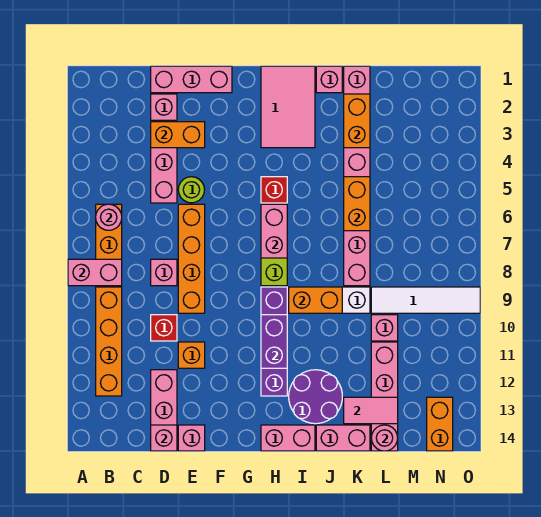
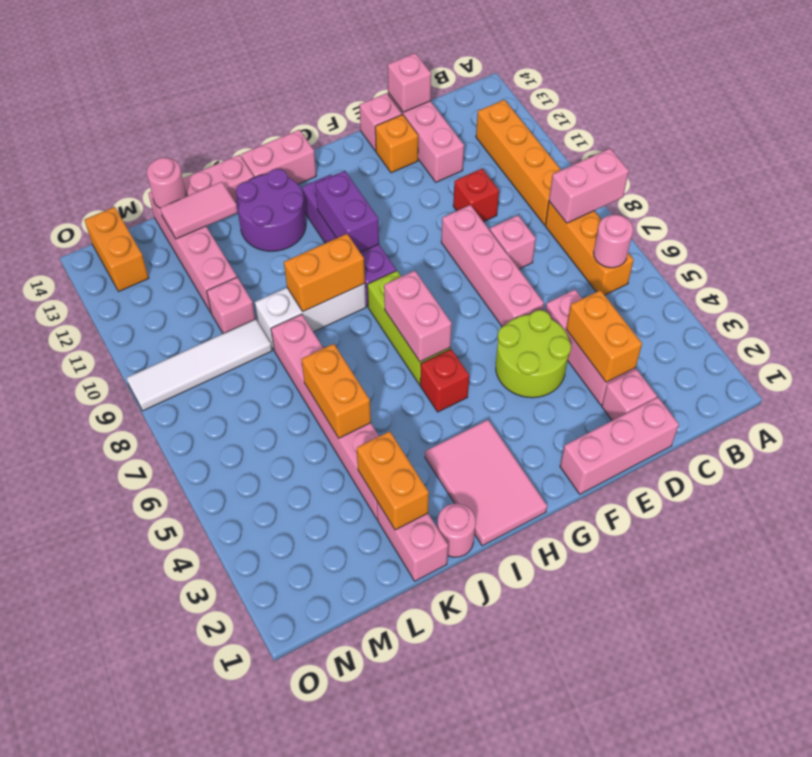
orange brick D3:E3 level 2 -> orange brick D3:D4 level 2
lime round brick E5 level 1 -> lime round brick E4:F5 level 1
orange brick E6:E9 level 1 -> pink brick E6:E9 level 1
orange brick E11 level 1 -> orange brick E13 level 1
pink brick J1 level 1 -> pink round brick J1 level 1

